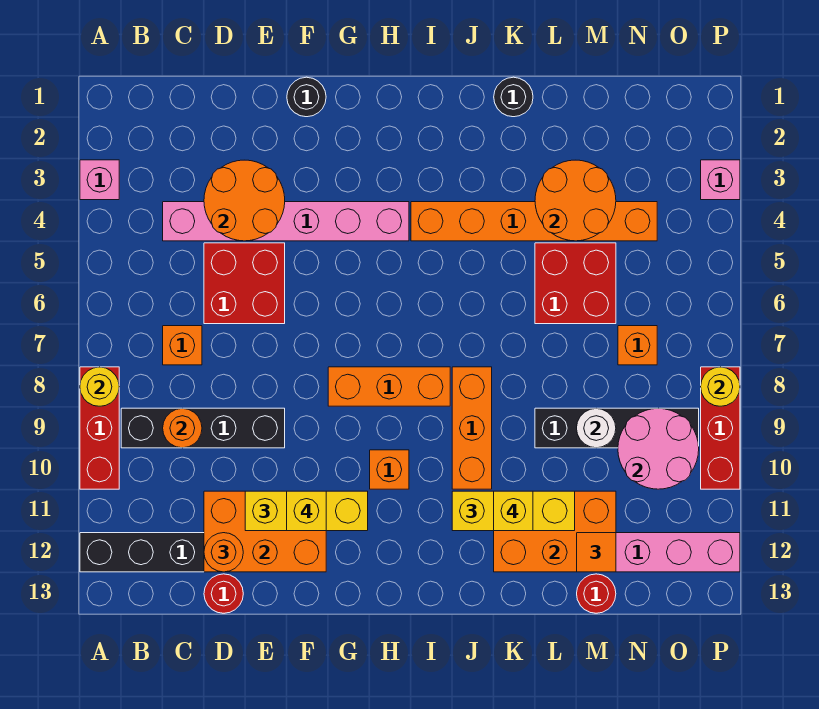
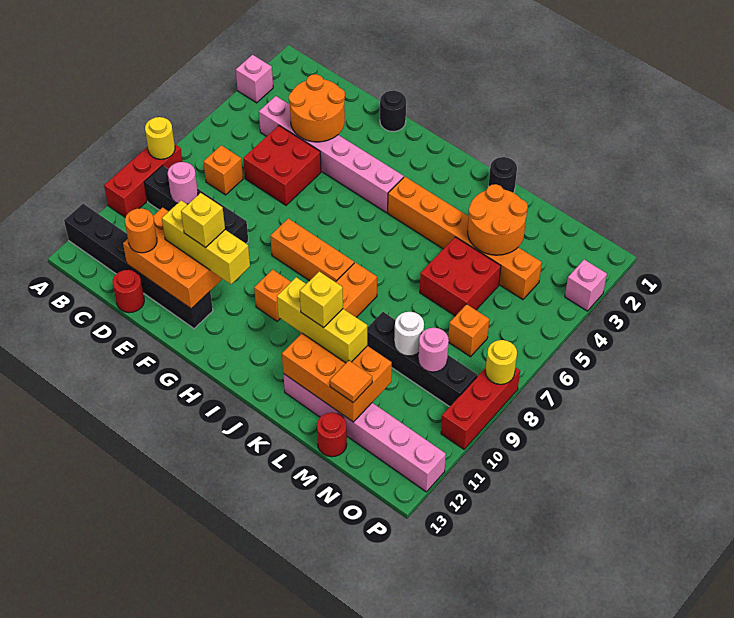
orange round brick C9 level 2 -> pink round brick C9 level 2
pink round brick N9:O10 level 2 -> pink round brick N9 level 2

